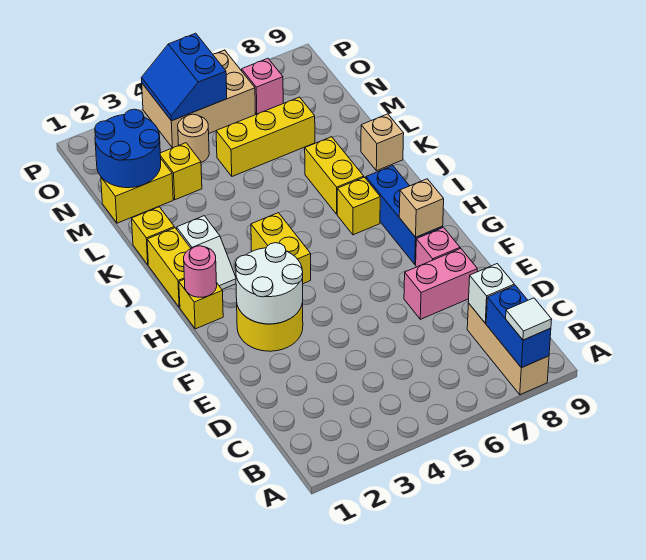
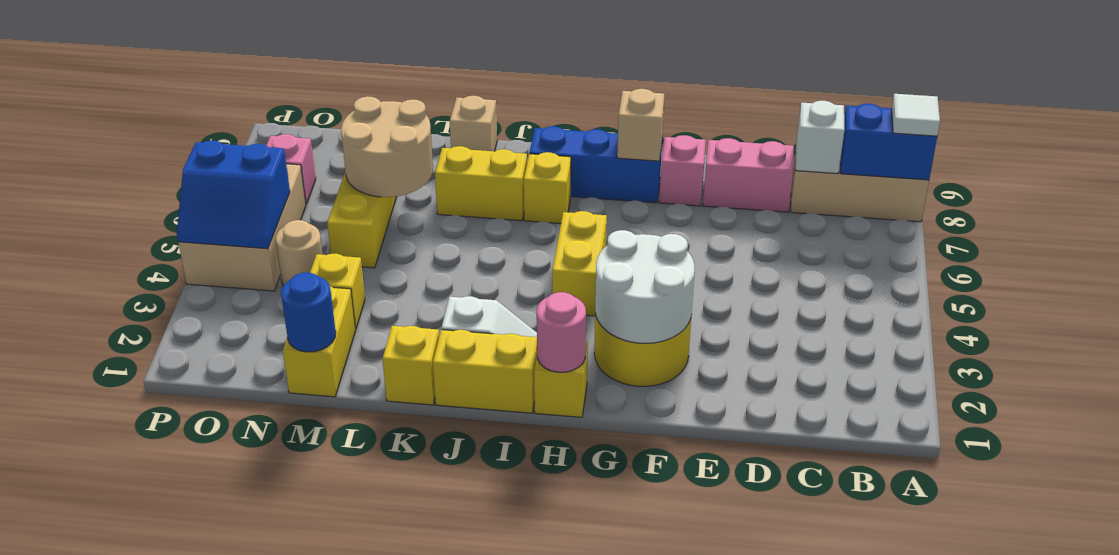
pink brick E7:E8 level 1 -> pink brick D8:E8 level 1
yellow brick H4:I4 level 1 -> yellow brick H4:H5 level 1
none -> tan round brick L6:M7 level 2
blue round brick M1:N2 level 2 -> blue round brick M1 level 2

